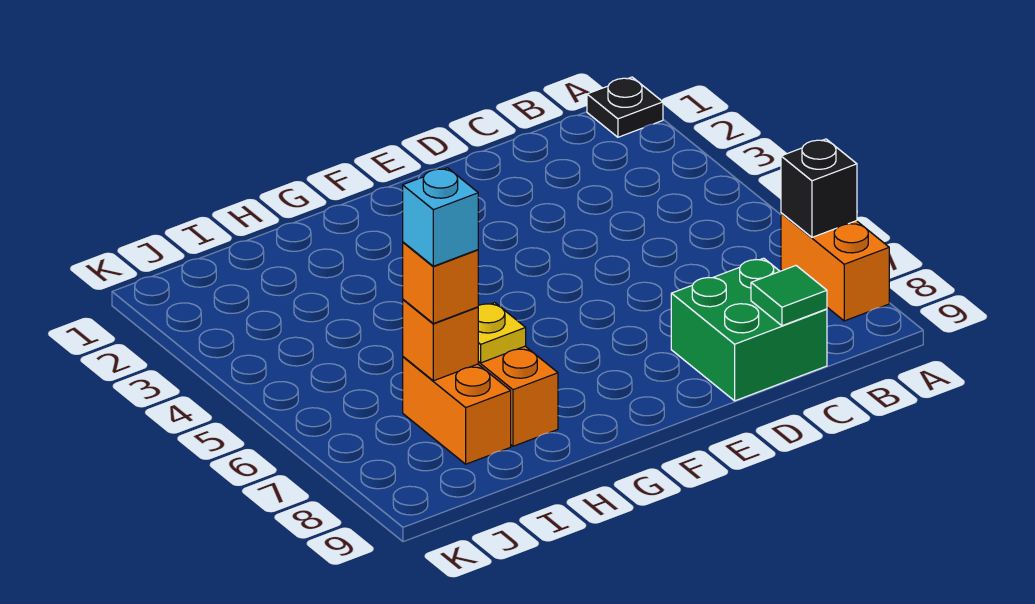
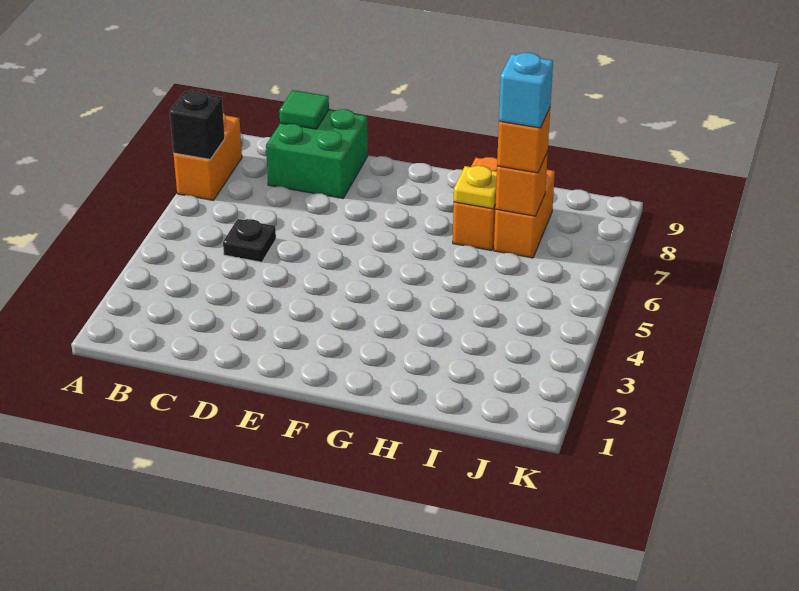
black plate A1 level 1 -> black plate C5 level 1

